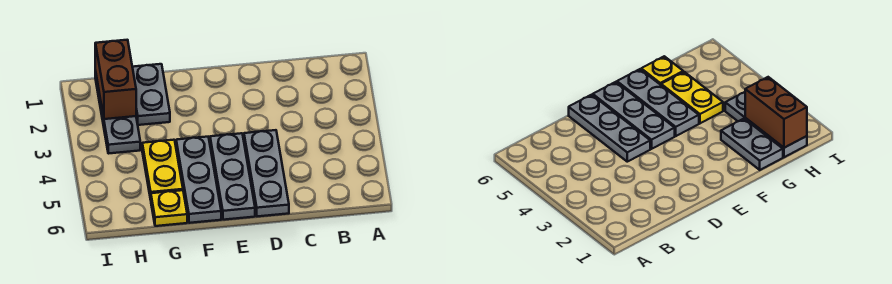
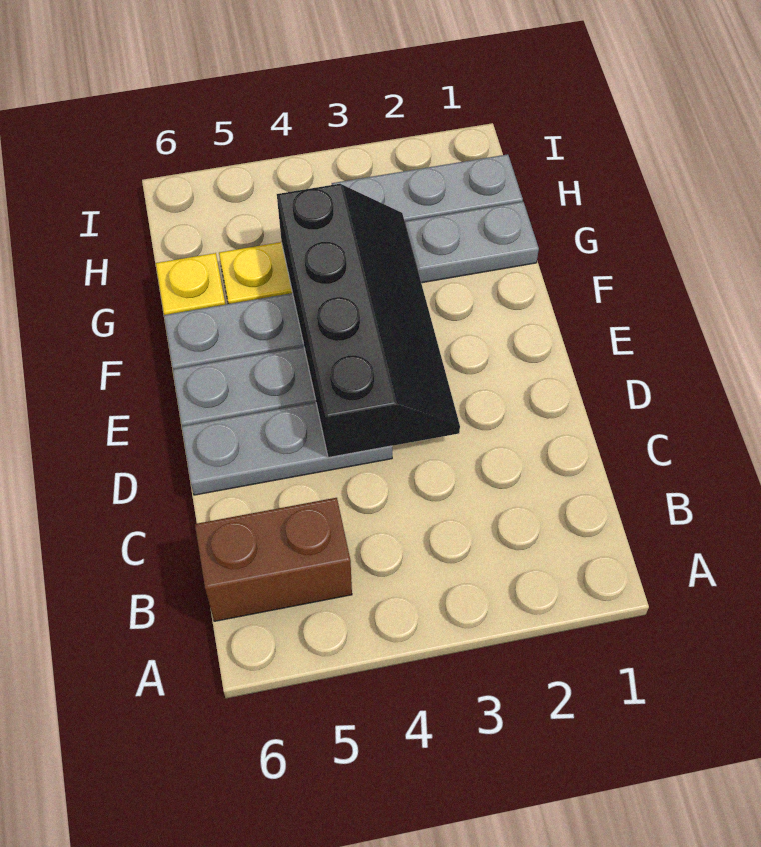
none -> black slope D3:G4 level 2 top 4
brown brick H1:H2 level 2 -> brown brick B5:B6 level 1

